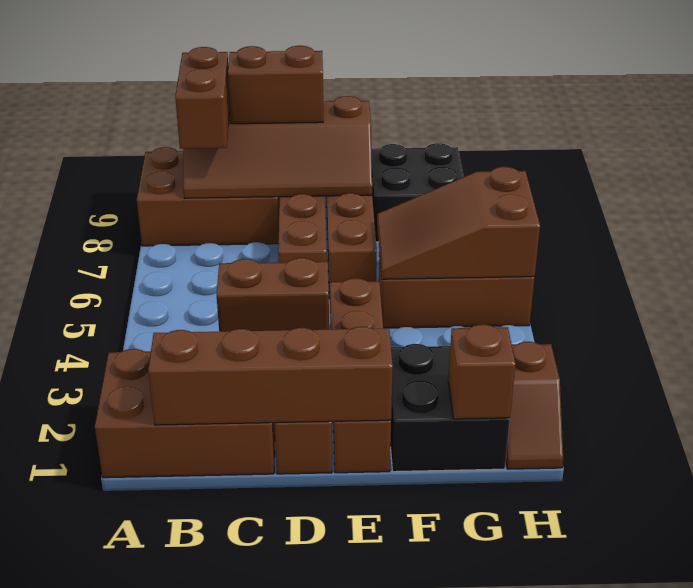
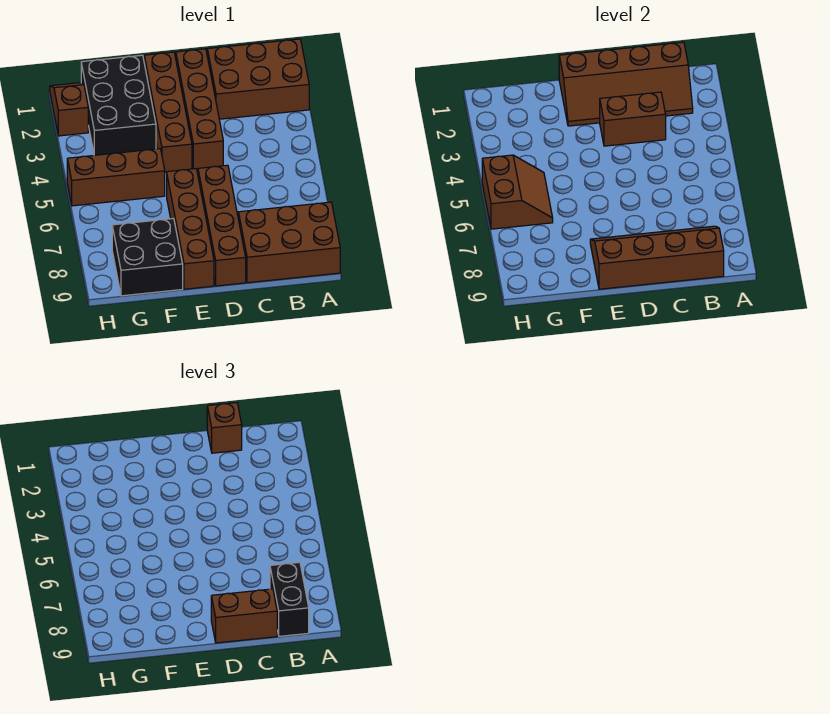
brown brick B8:B9 level 3 -> black brick B8:B9 level 3
black brick F1:G2 level 1 -> black brick F1:G3 level 1
brown slope F5:H6 level 2 top H -> brown slope G5:H6 level 2 top H
brown brick G1 level 2 -> brown brick C1 level 3

